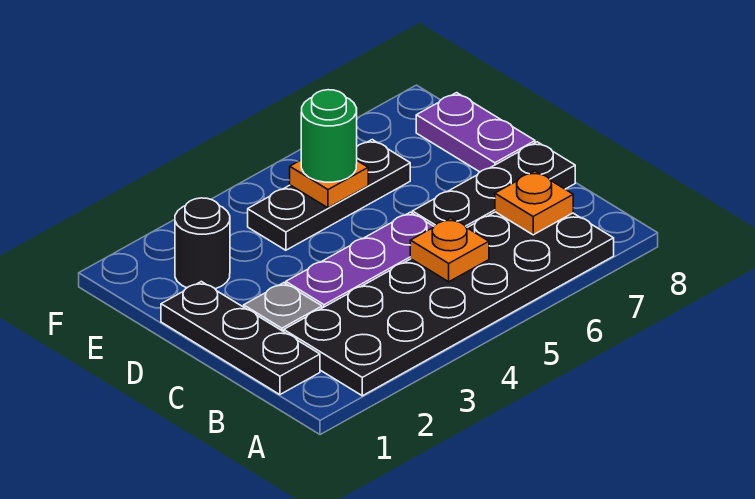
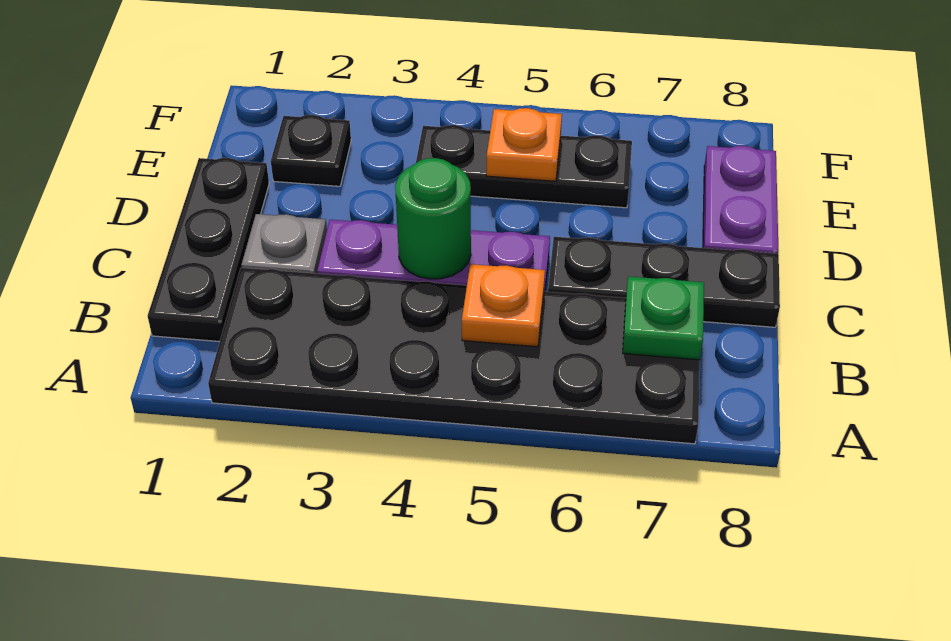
orange plate B7 level 2 -> green plate B7 level 2
black round brick E2 level 1 -> black plate E2 level 1
green round brick E5 level 3 -> green round brick C4 level 2

